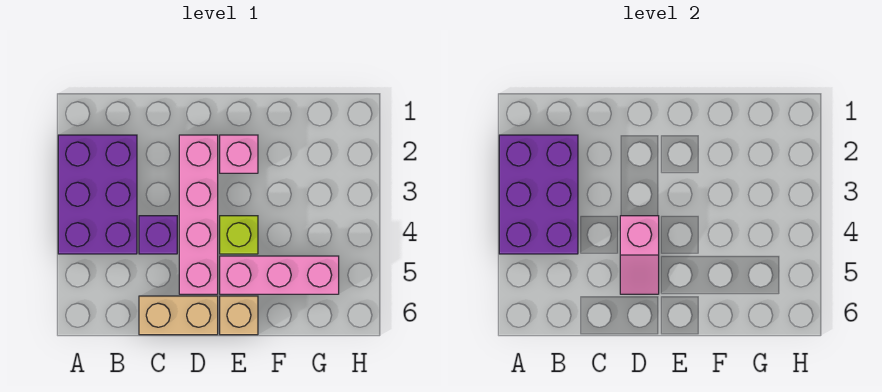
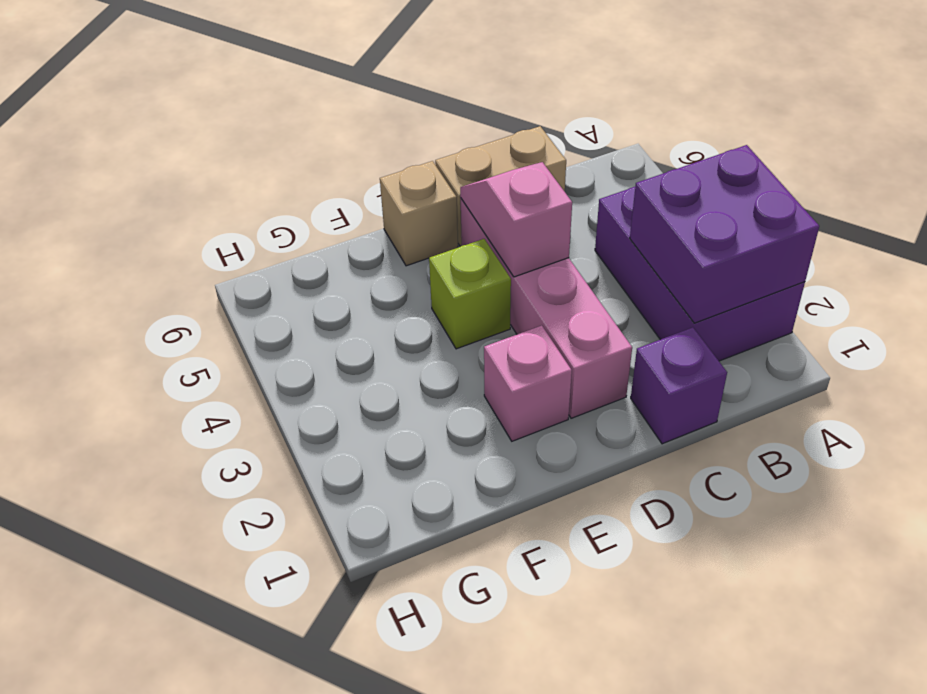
purple brick A2:B4 level 2 -> purple brick A2:B3 level 2
purple brick C4 level 1 -> purple brick C1 level 1
pink brick E5:G5 level 1 -> none

